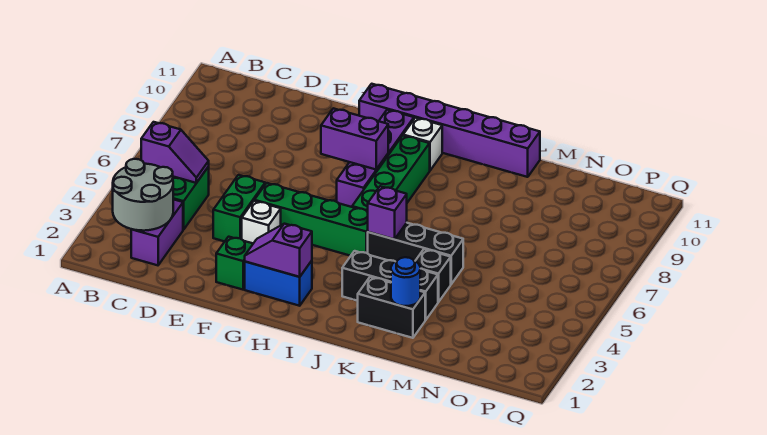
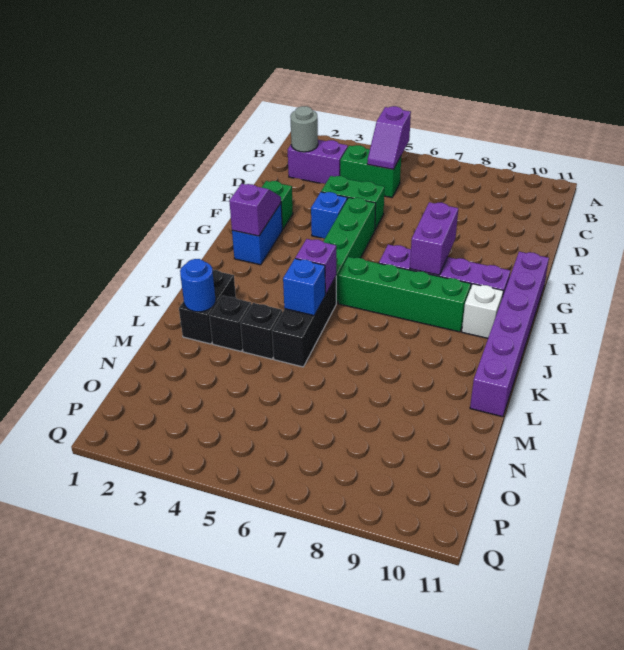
grey round brick B2:C3 level 2 -> grey round brick C2 level 2
white brick F4 level 1 -> blue brick F4 level 1
black brick J3:L3 level 1 -> black brick L3 level 1
none -> blue brick K5 level 2

